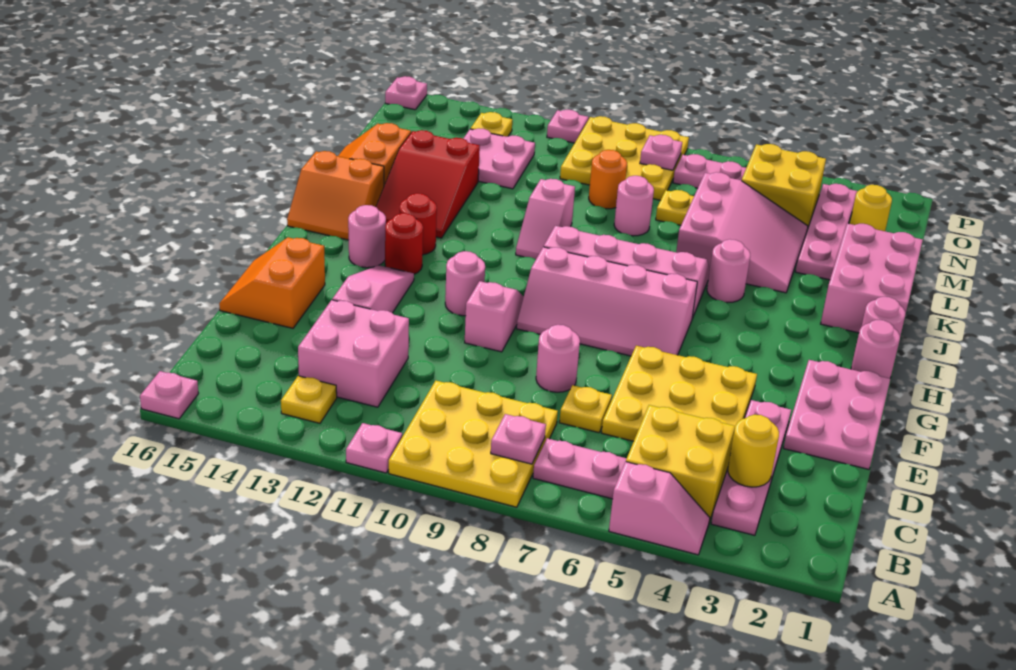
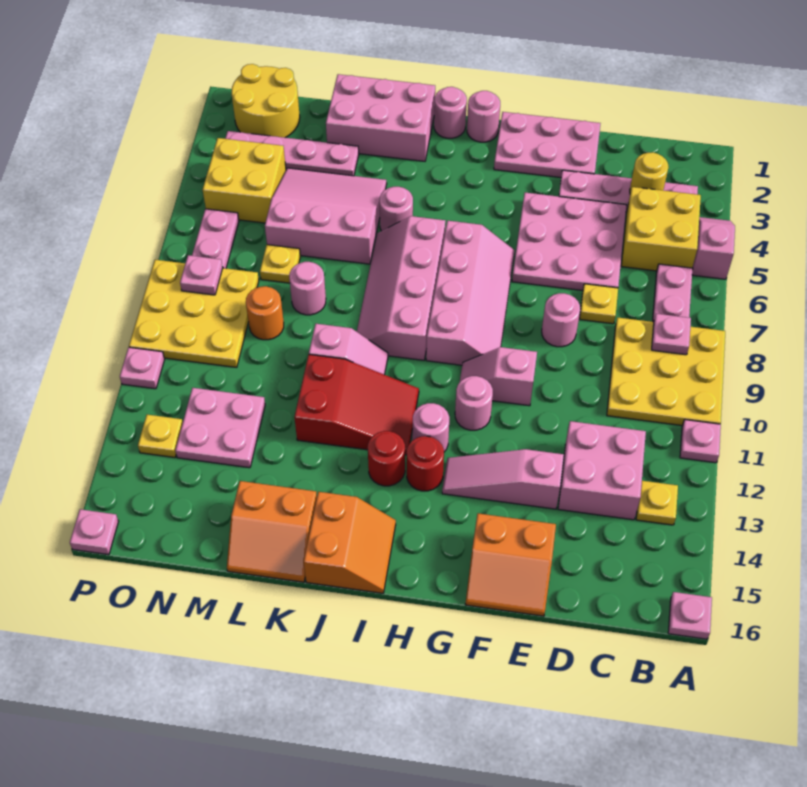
yellow plate D4:F6 level 1 -> pink plate D4:F6 level 1
pink round brick H14 level 1 -> pink round brick H12 level 1
red slope J13:L14 level 1 top L -> red slope I11:K12 level 1 top K
yellow round brick N2 level 1 -> yellow round brick N1:O2 level 1

